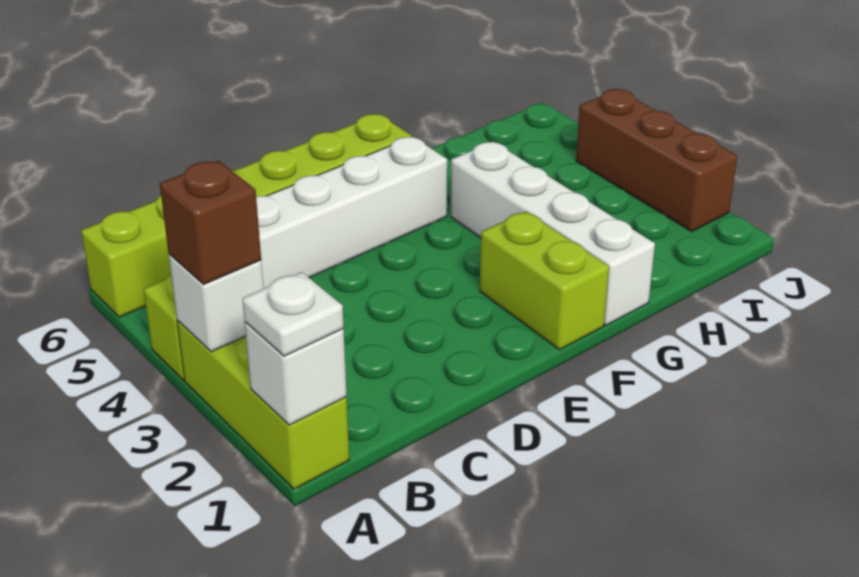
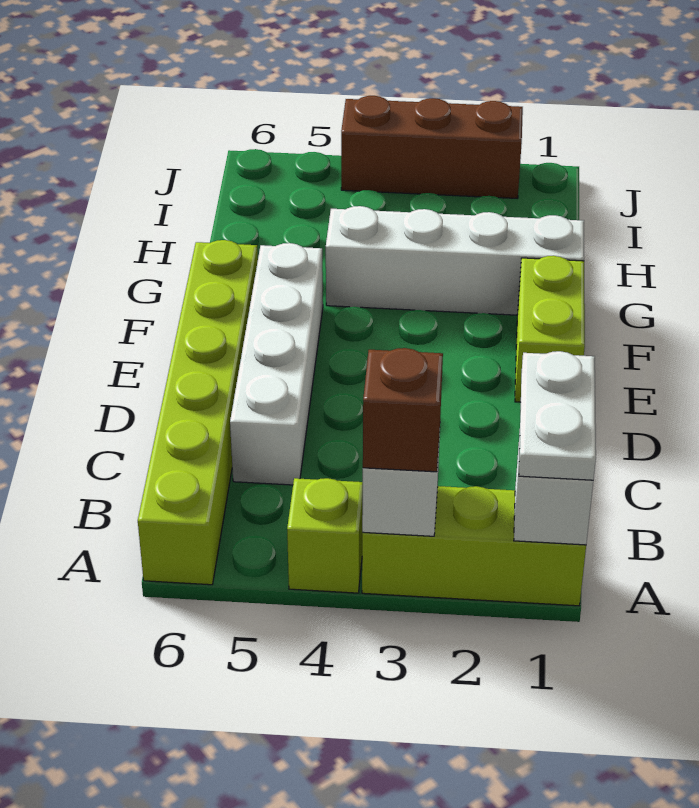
white plate A1 level 3 -> white plate A1:B1 level 3
lime brick F1:F2 level 1 -> lime brick E1:F1 level 1

